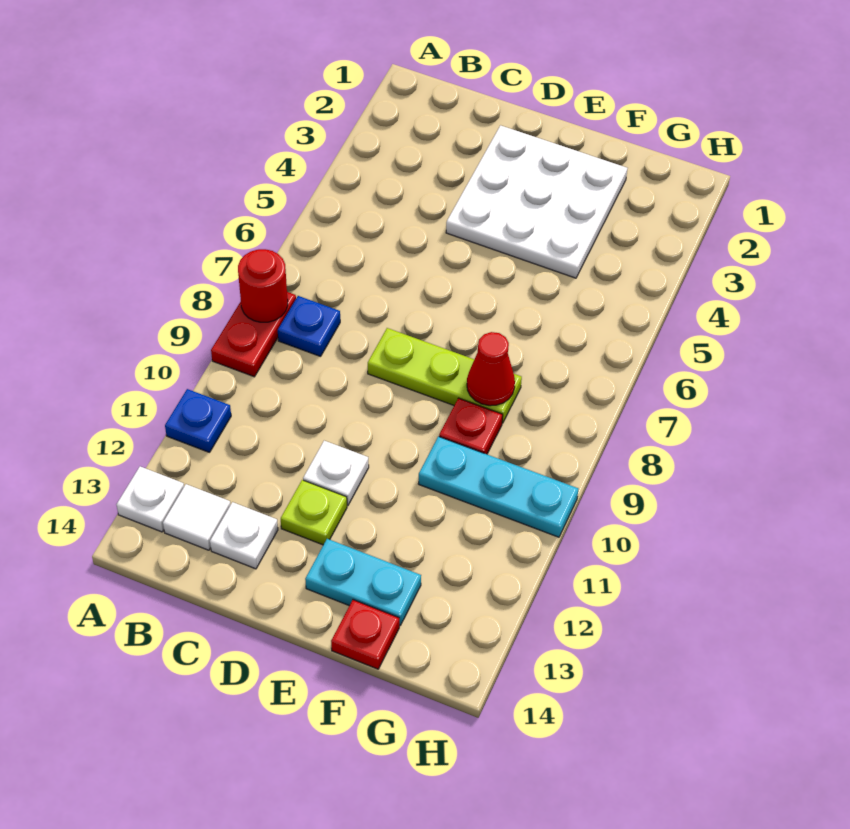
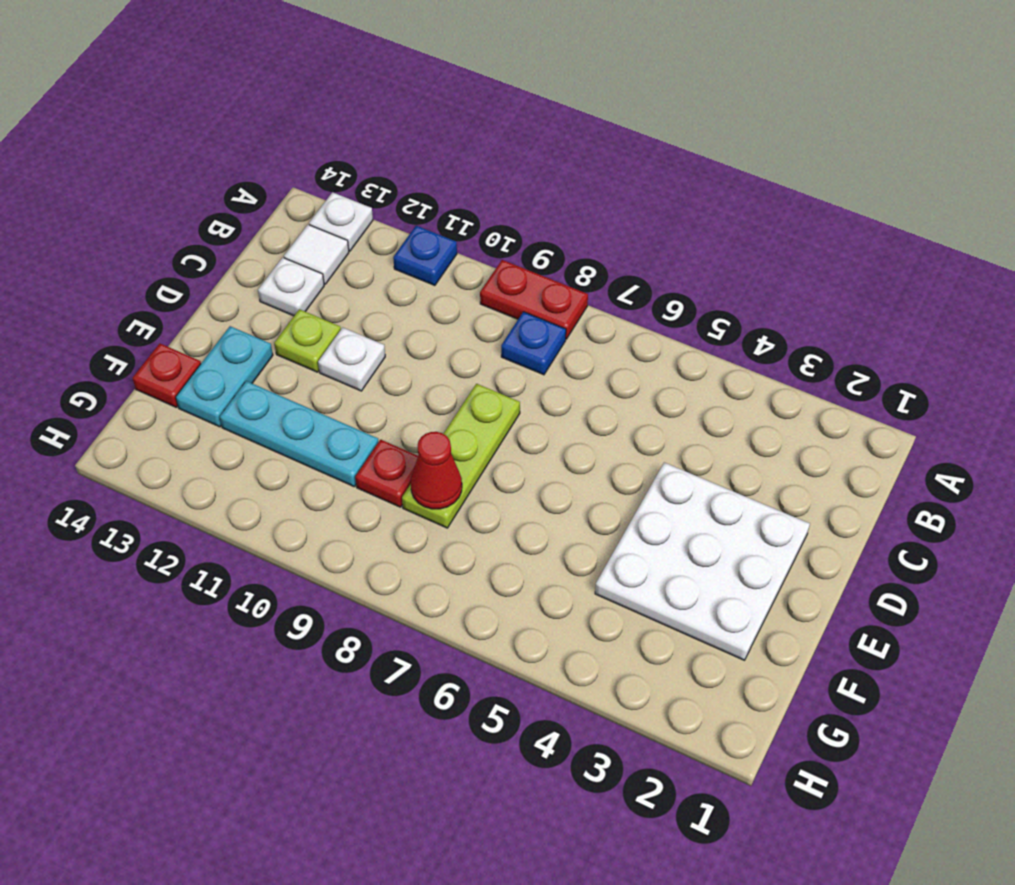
red round brick A8 level 2 -> none
cyan plate F10:H10 level 1 -> cyan plate F10:F12 level 1

